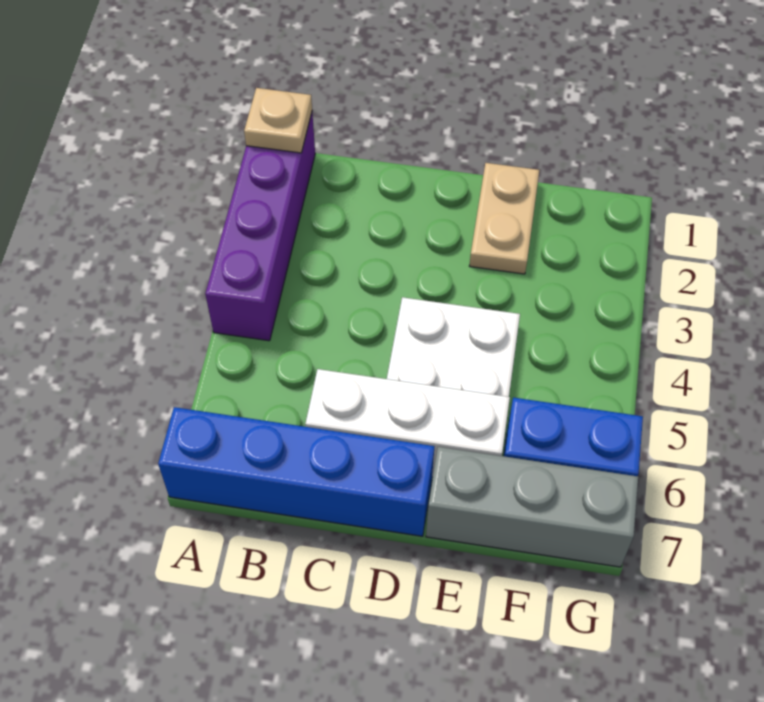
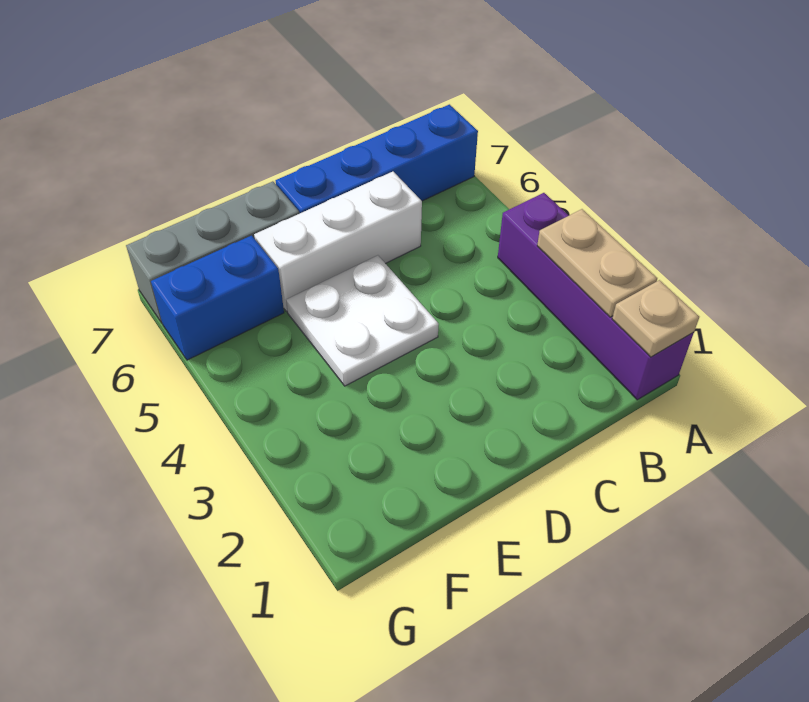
tan plate E1:E2 level 1 -> tan plate A2:A3 level 2

